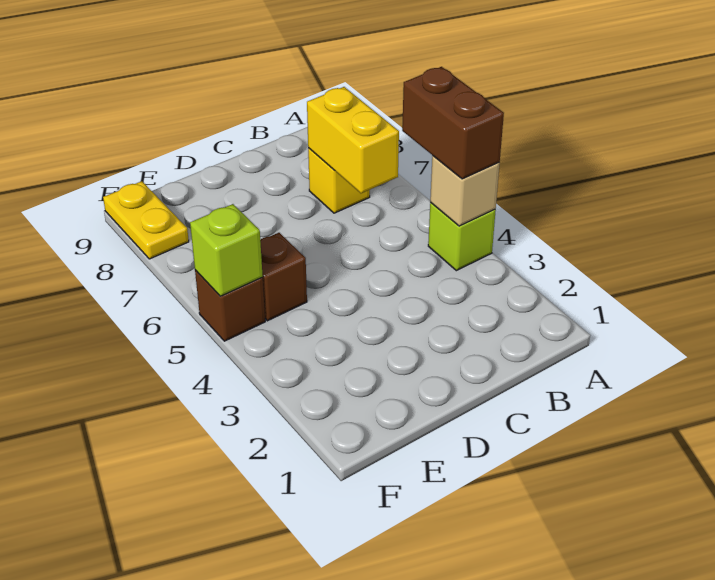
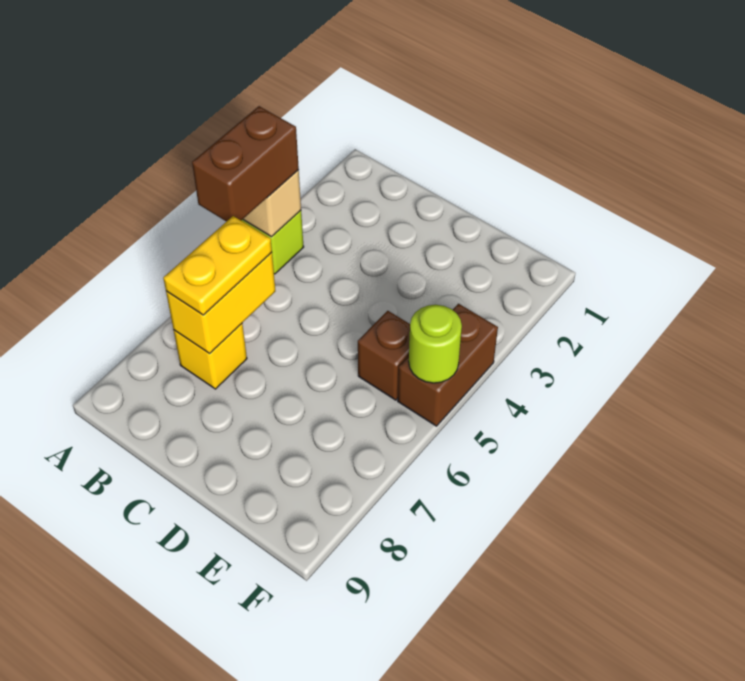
brown brick F5 level 1 -> brown brick F4:F5 level 1
lime brick F5 level 2 -> lime round brick F5 level 2
yellow plate F8:F9 level 1 -> yellow plate B6:B7 level 3

